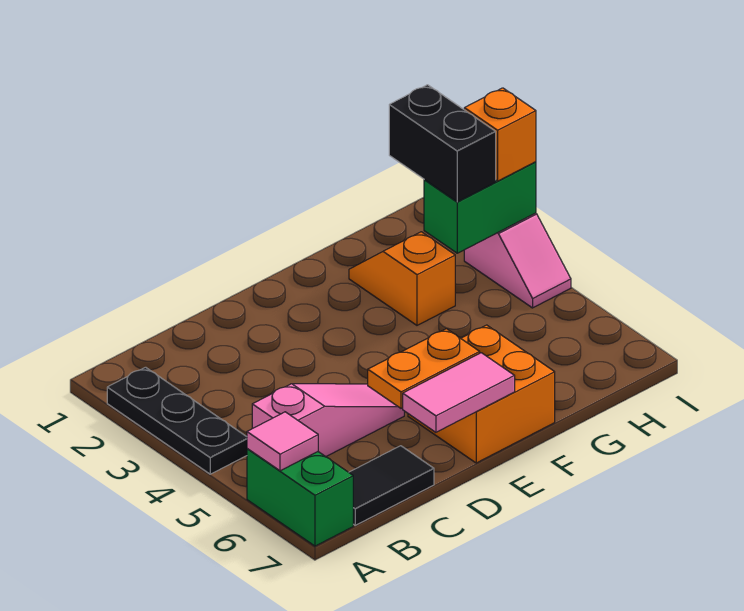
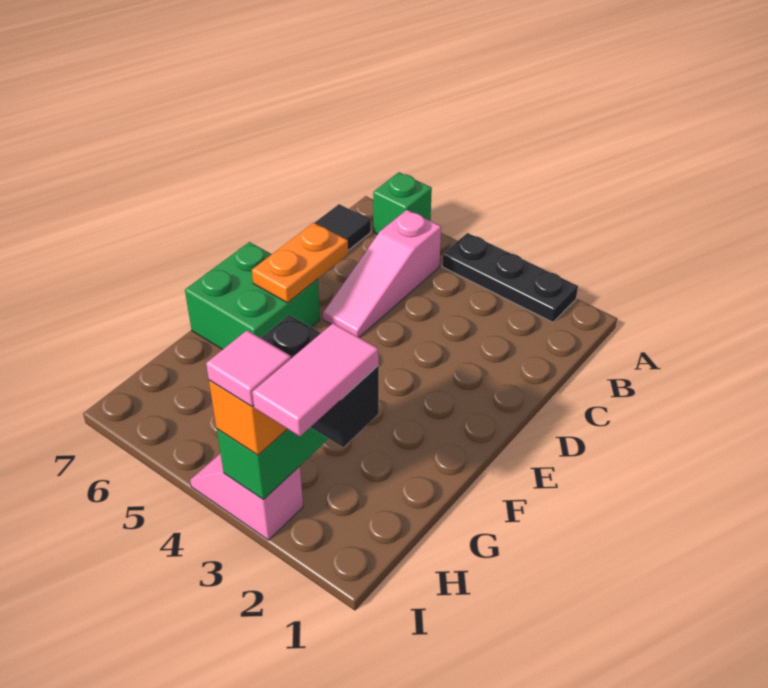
green brick A6:A7 level 1 -> green brick A6 level 1
pink tile A6 level 2 -> pink tile I3 level 4
pink tile D7:E7 level 2 -> pink tile H2:I2 level 4
orange brick E6:F7 level 1 -> green brick E6:F7 level 1
orange slope G2:G3 level 1 top 3 -> none

